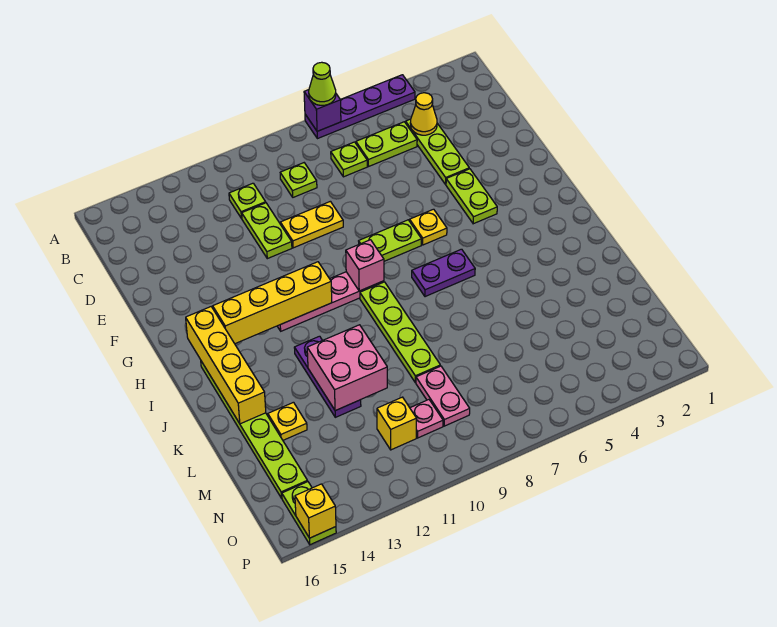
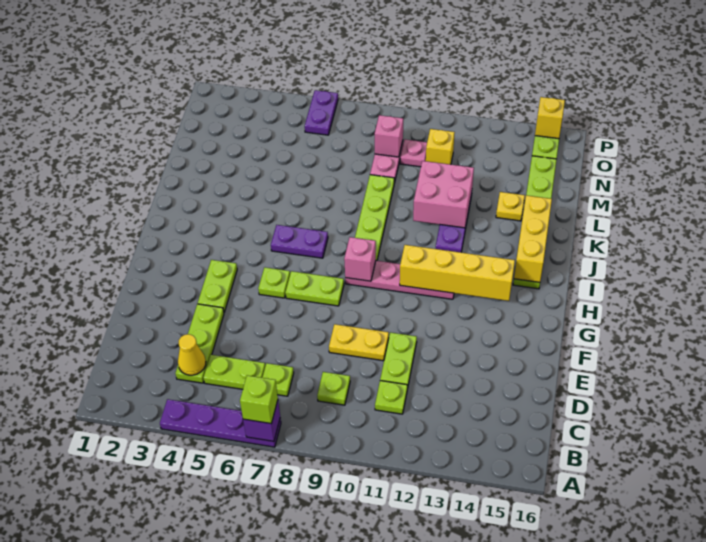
lime cone A7 level 3 -> lime brick A7 level 3
yellow plate G6 level 1 -> lime plate G6 level 1
yellow brick H15:K15 level 2 -> yellow brick I15:K15 level 2
none -> pink brick N9 level 2
none -> purple plate O6:P6 level 1

